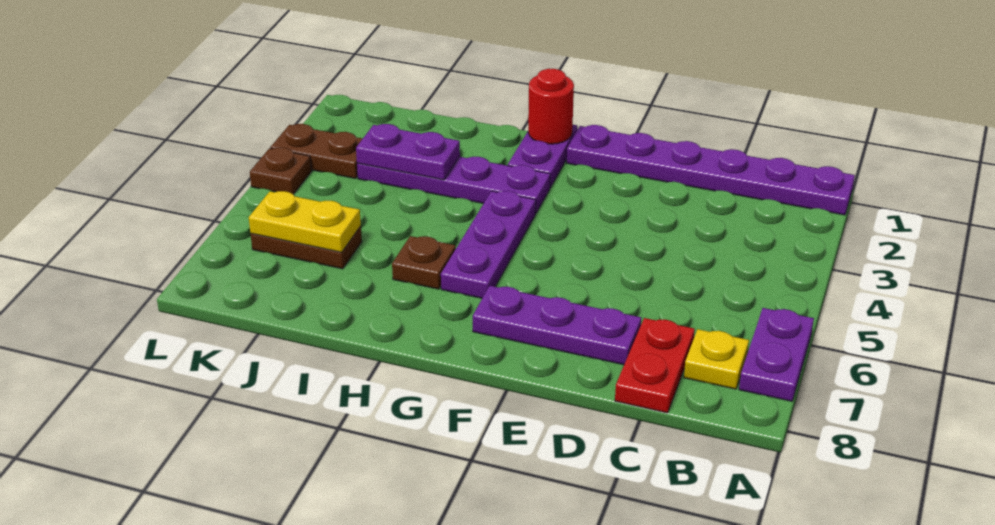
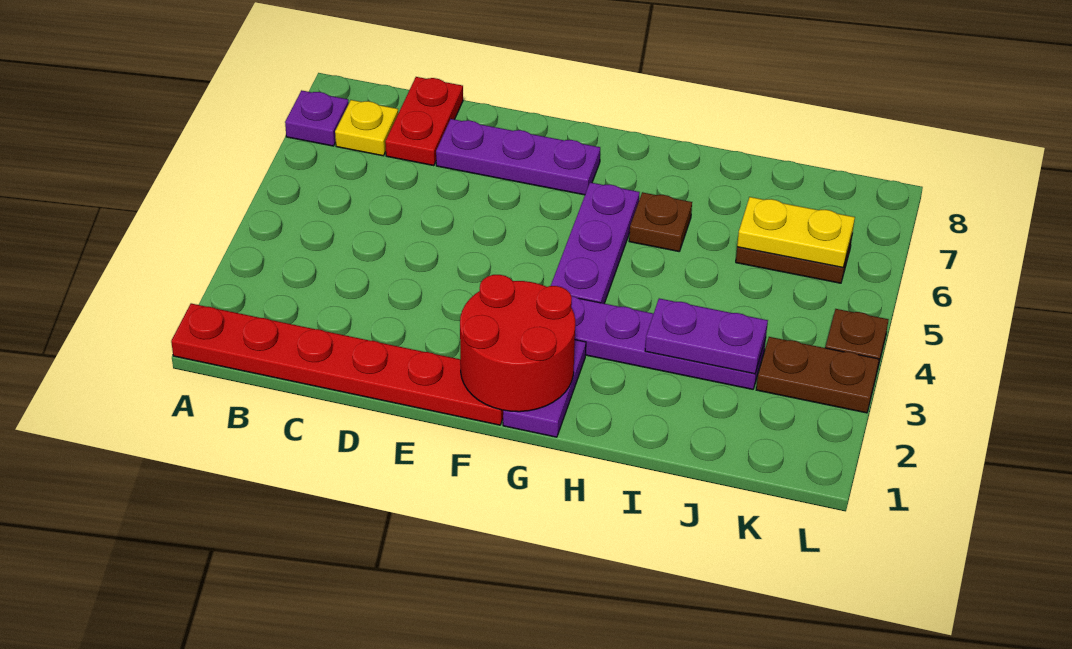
purple plate A1:F1 level 1 -> red plate A1:F1 level 1
purple plate A6:A7 level 1 -> purple plate A7 level 1
red round brick G1 level 2 -> red round brick F1:G2 level 2

